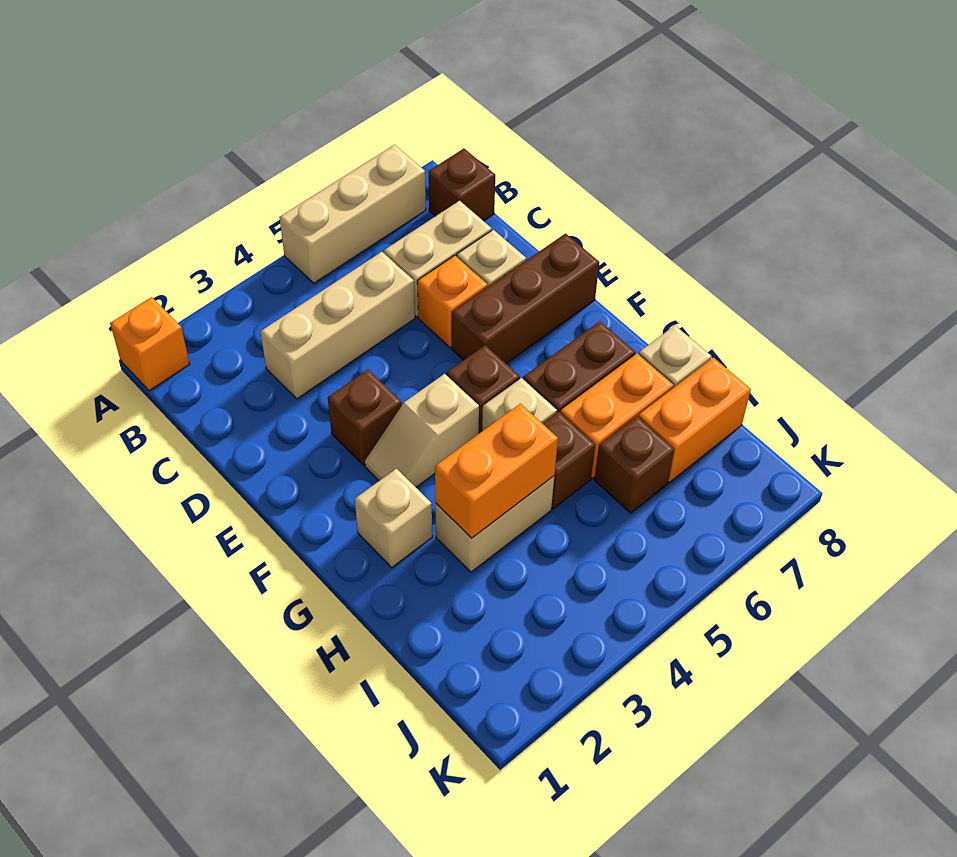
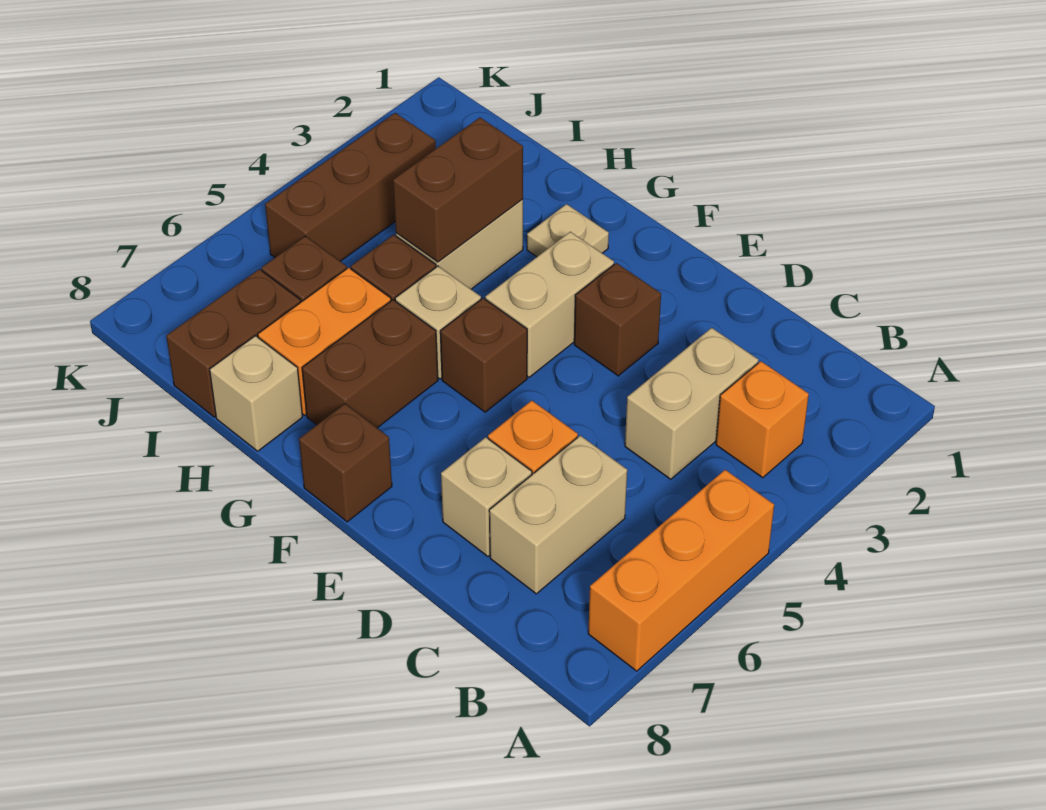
orange brick A1 level 1 -> orange brick B3 level 1
tan brick A5:A7 level 1 -> orange brick A5:A7 level 1
brown brick B8 level 1 -> brown brick F8 level 1
tan brick C3:C5 level 1 -> tan brick C3:C4 level 1
brown brick E6:E8 level 1 -> brown brick J3:J5 level 1
tan slope F3:F4 level 1 top 4 -> tan brick F3:F4 level 1
tan brick G2 level 1 -> tan plate G2 level 1
orange brick H3:H4 level 2 -> brown brick H3:H4 level 2
orange brick I7:I8 level 1 -> brown brick I7:I8 level 1

